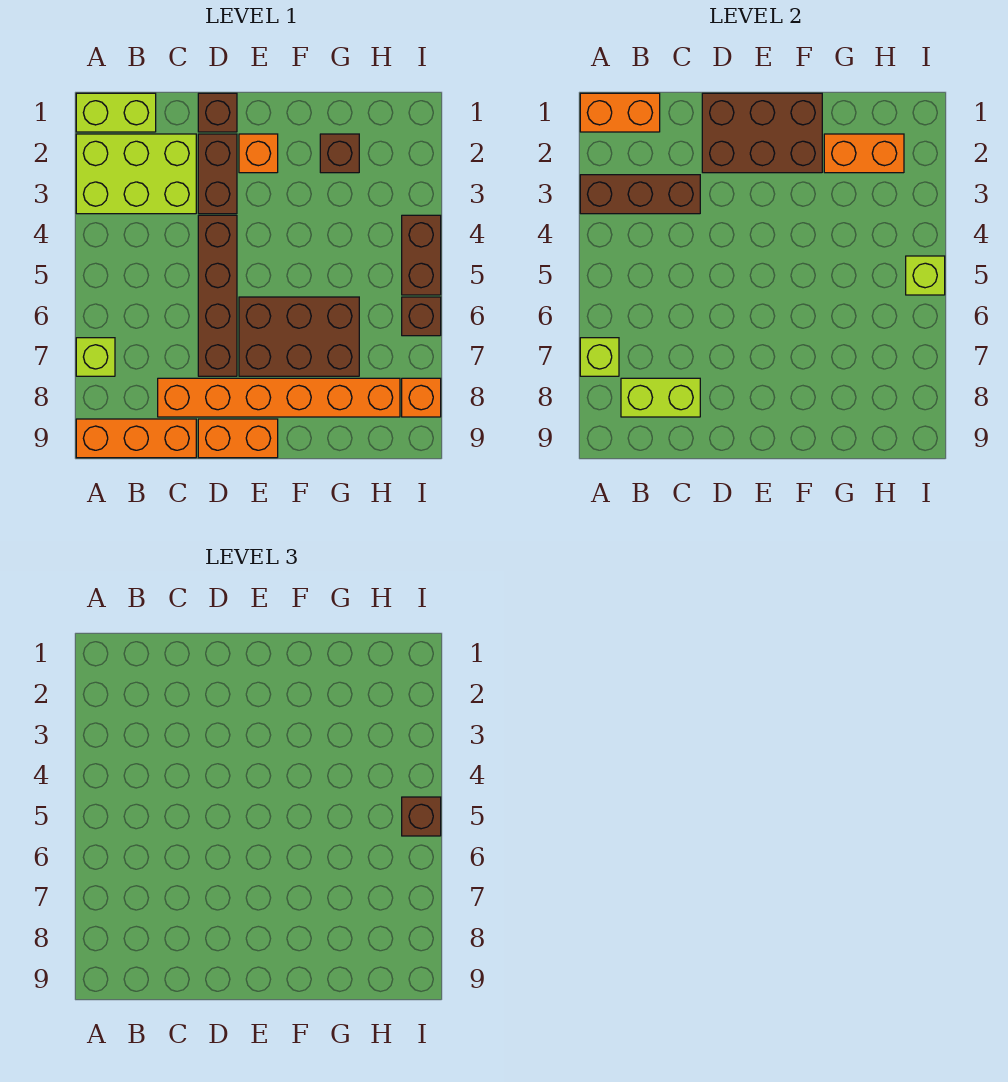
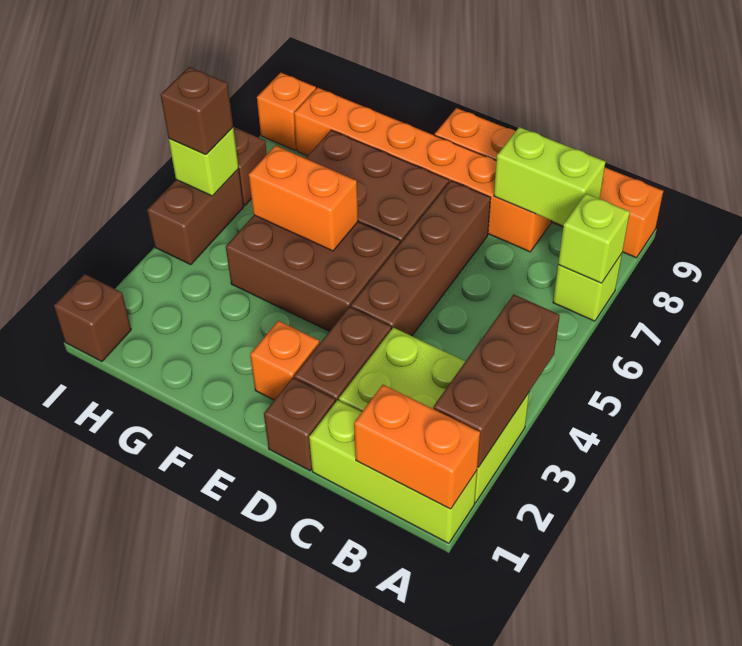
lime brick A1:B1 level 1 -> lime brick A1:C1 level 1
brown brick A3:C3 level 2 -> brown brick A2:A4 level 2
brown brick D1:F2 level 2 -> brown brick E4:G5 level 1
brown brick G2 level 1 -> brown brick I1 level 1
orange brick G2:H2 level 2 -> orange brick F5:G5 level 2

